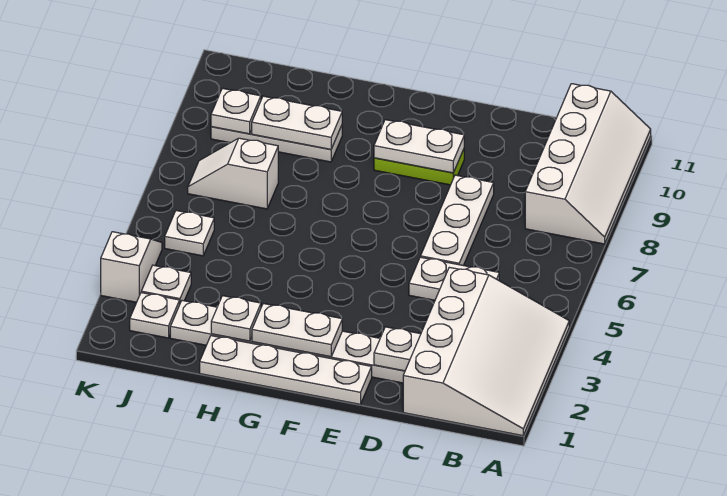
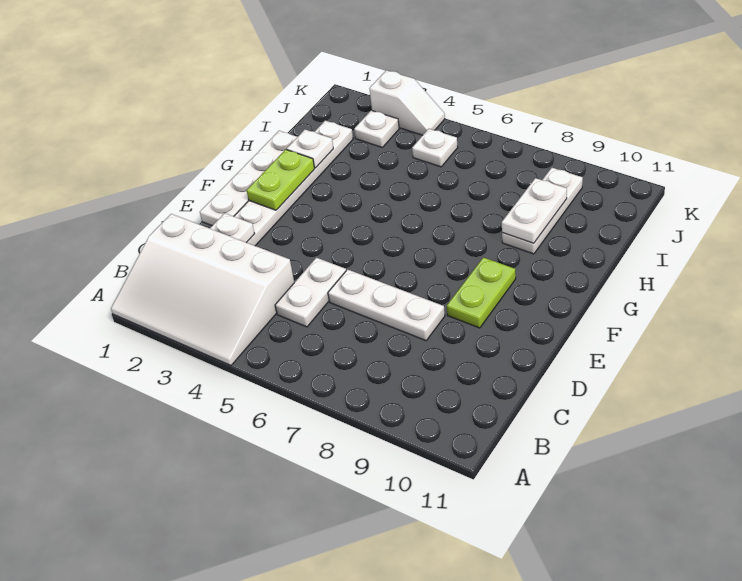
white slope A8:B11 level 1 top B -> none
white plate E9:F9 level 2 -> none
white plate F2:G2 level 2 -> lime plate F2:G2 level 2
white slope I7:J7 level 1 top I -> none
white plate J2 level 1 -> none
white plate J9 level 2 -> none

